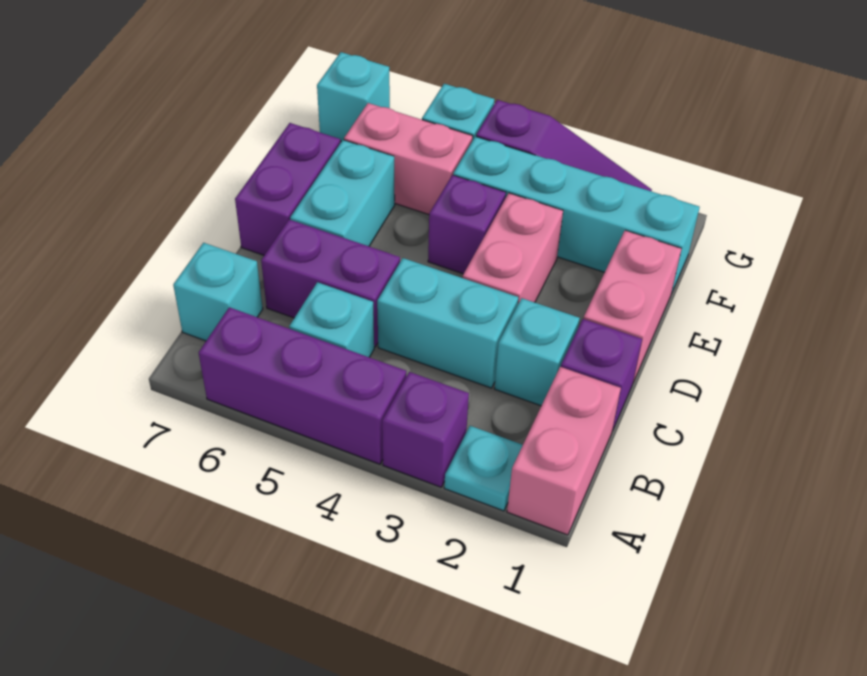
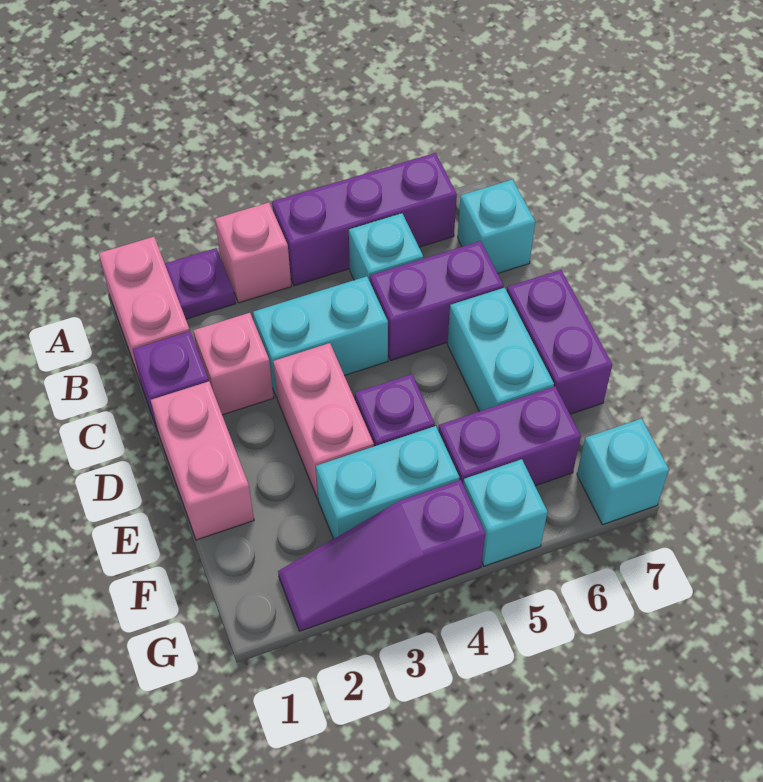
cyan plate A2 level 1 -> purple plate A2 level 1
purple brick A3 level 1 -> pink brick A3 level 1
cyan brick C2 level 1 -> pink brick C2 level 1
cyan brick F1:F4 level 1 -> cyan brick F3:F4 level 1
pink brick F5:F6 level 1 -> purple brick F5:F6 level 1

